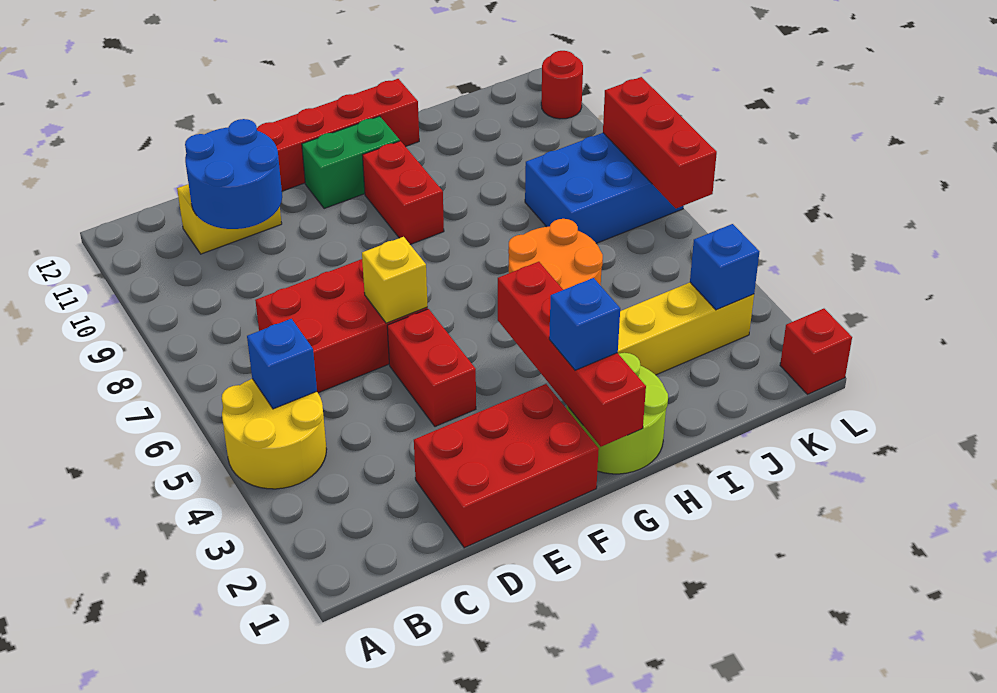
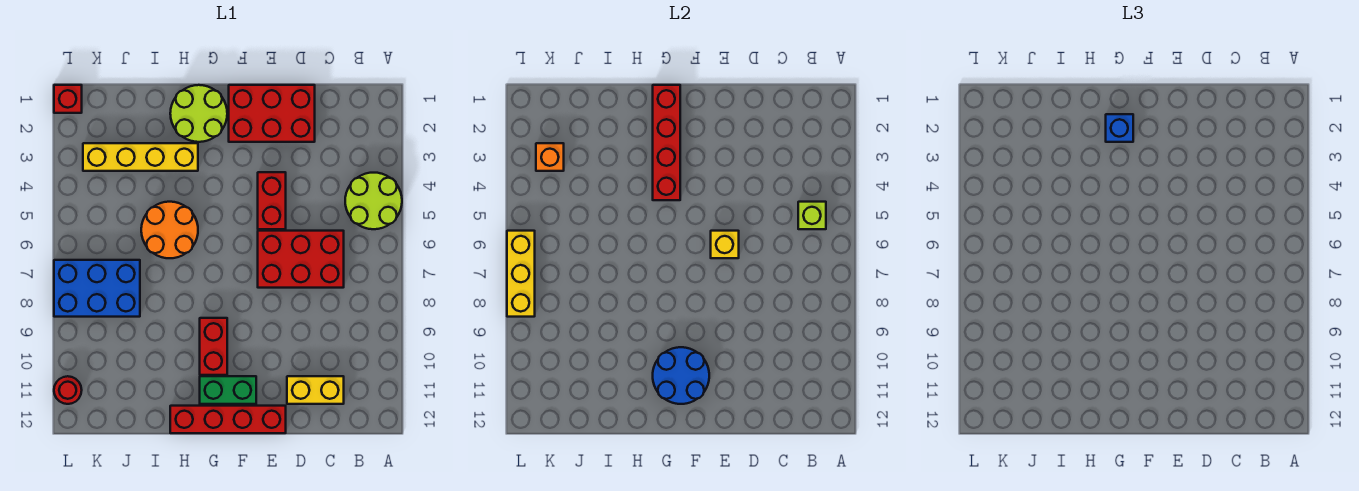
yellow round brick A4:B5 level 1 -> lime round brick A4:B5 level 1
blue brick B5 level 2 -> lime brick B5 level 2
blue round brick C10:D11 level 2 -> blue round brick F10:G11 level 2
blue brick K3 level 2 -> orange brick K3 level 2
red brick L6:L8 level 2 -> yellow brick L6:L8 level 2

